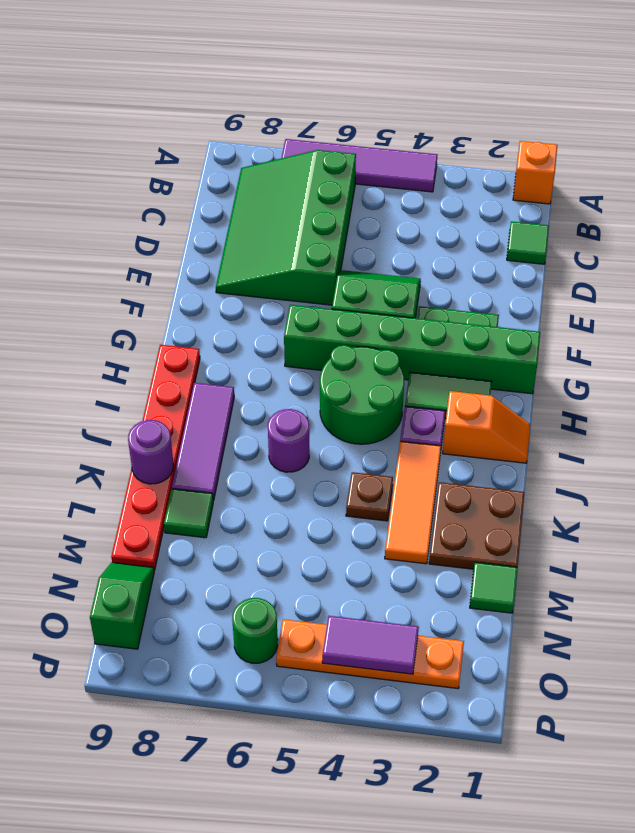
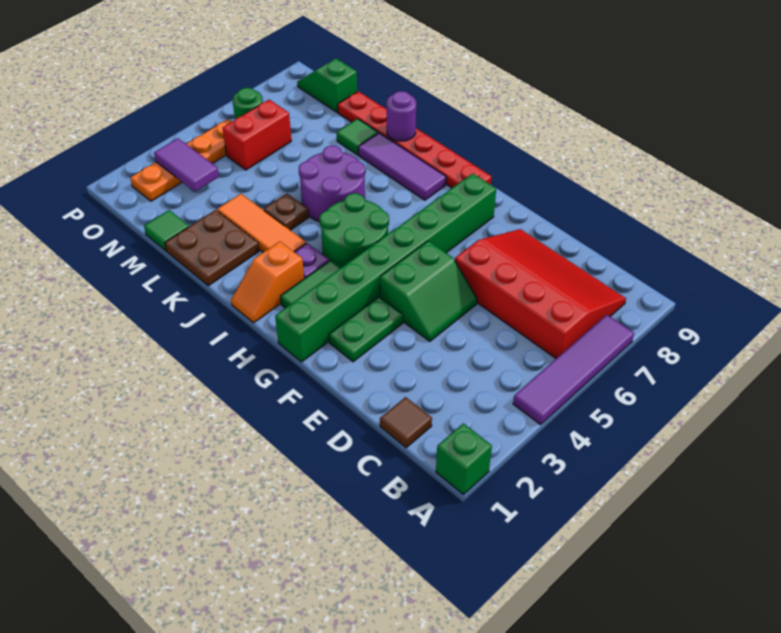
orange brick A1 level 1 -> green brick A1 level 1
green slope B6:E8 level 1 top 6 -> red slope B6:E8 level 1 top 6
green tile C1 level 1 -> brown tile C1 level 1
green brick G1:G6 level 1 -> green brick G1:G8 level 1
purple round brick J6 level 1 -> purple round brick J5:K6 level 1
none -> red brick N5:N6 level 1
green slope N9:O9 level 1 top O -> green slope N9:O9 level 1 top N
purple tile O3:O4 level 2 -> purple tile N3:O3 level 2

